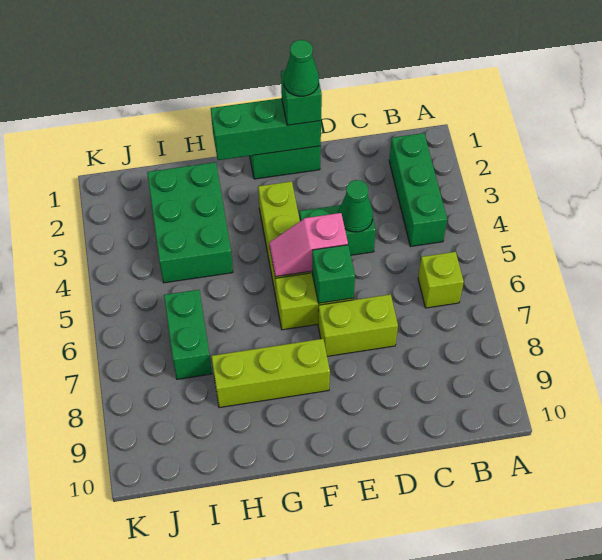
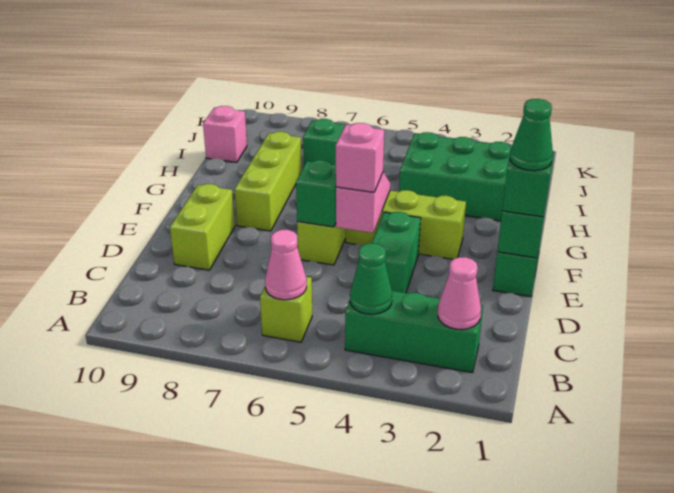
none -> pink cone B2 level 2
none -> pink cone B6 level 2
green cone D4 level 2 -> green cone B4 level 2
lime brick D7:E7 level 1 -> lime brick D9:E9 level 1
none -> pink brick E5 level 3
none -> pink brick I10 level 1

